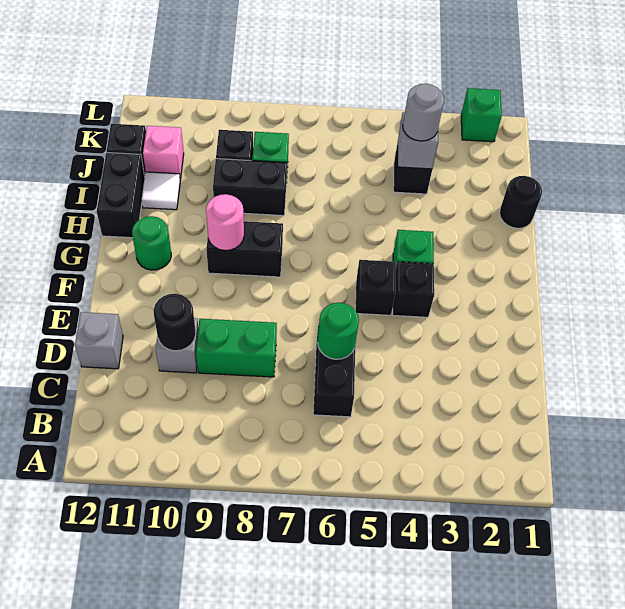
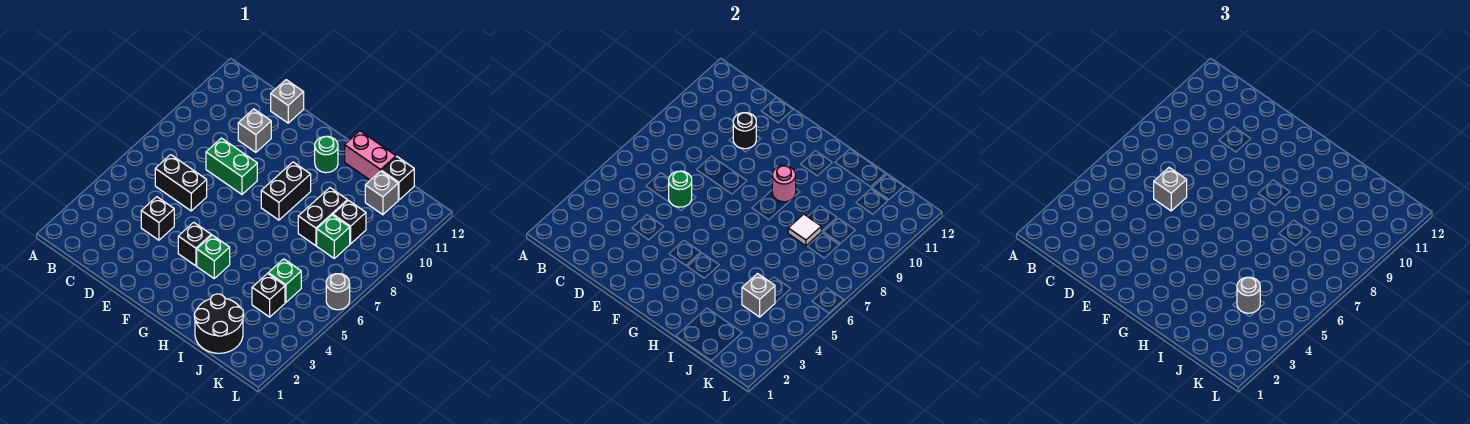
none -> grey brick D6 level 3
green brick D8:D9 level 1 -> green brick D8:E8 level 1
black brick F5 level 1 -> black brick D4 level 1
black brick H12:I12 level 1 -> pink brick H12:I12 level 1
black round brick I1 level 1 -> black round brick I1:J2 level 1
white tile I11 level 1 -> white tile I8 level 2
pink brick J11 level 1 -> grey brick J11 level 1
green brick L2 level 1 -> green brick J5 level 1
none -> grey round brick L6 level 1

